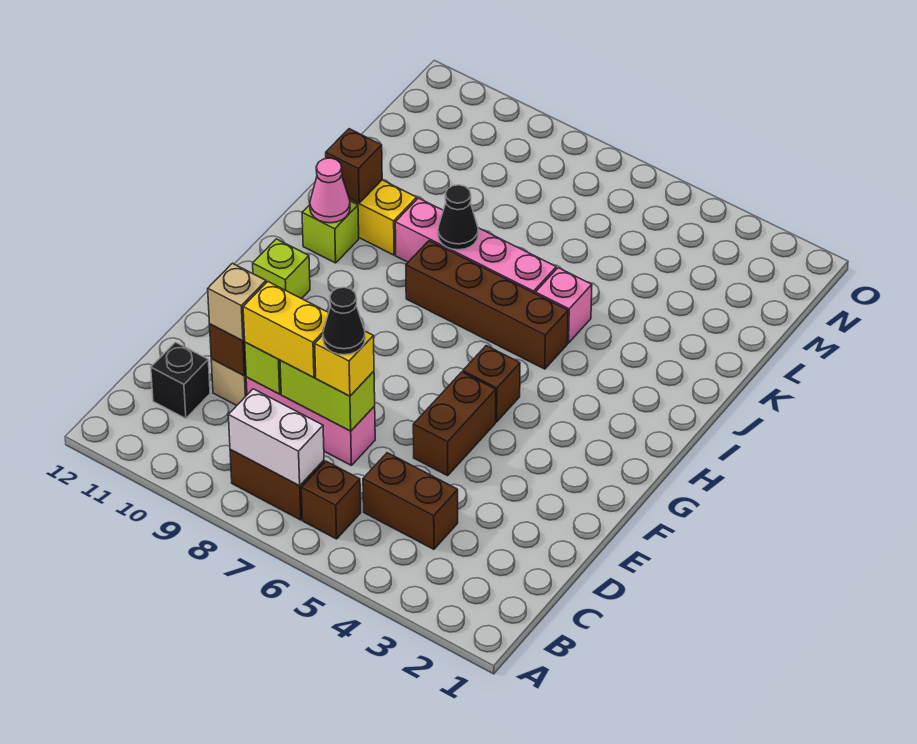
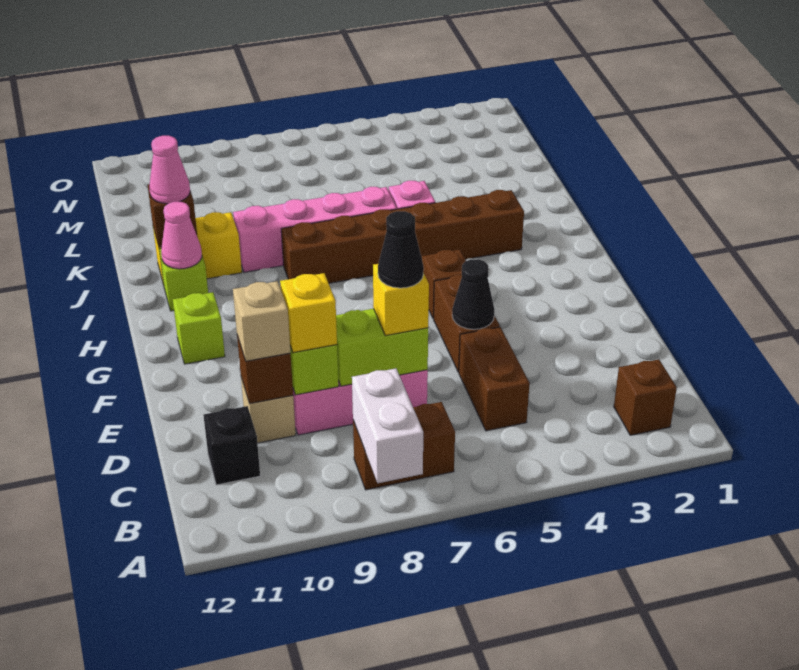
brown brick B6 level 1 -> brown brick B2 level 1
white brick B7:B8 level 2 -> white brick A8:B8 level 2
brown brick C4:C5 level 1 -> brown brick C5:D5 level 1
yellow brick D8:D9 level 3 -> yellow brick D9 level 3
brown brick I5:I8 level 1 -> brown brick I3:I8 level 1
black cone J8 level 2 -> black cone E5 level 2
none -> pink cone J11 level 3

